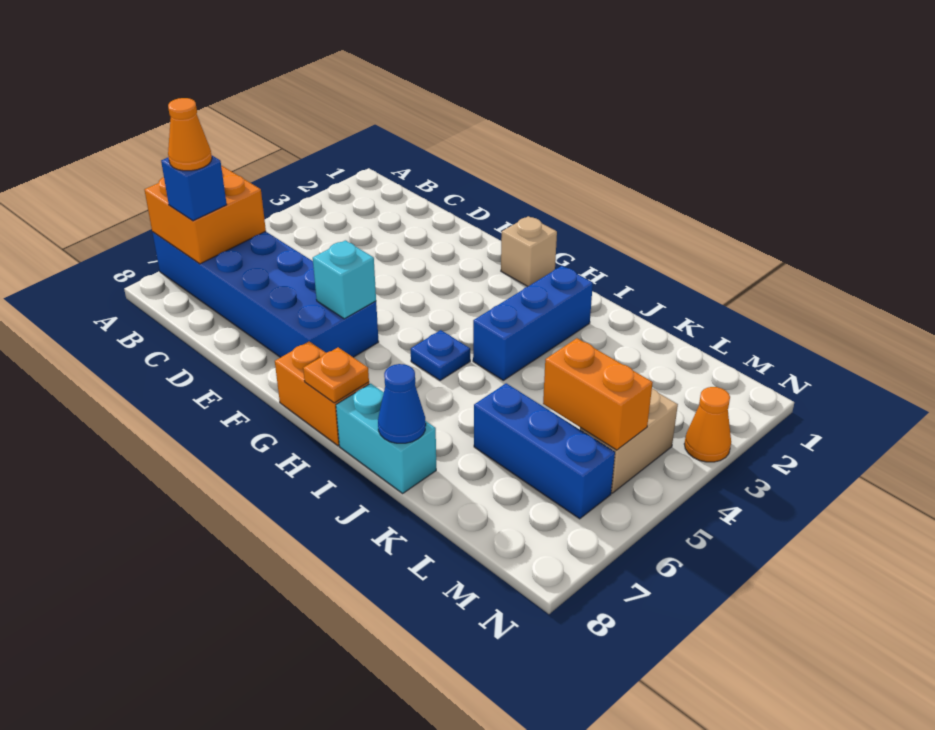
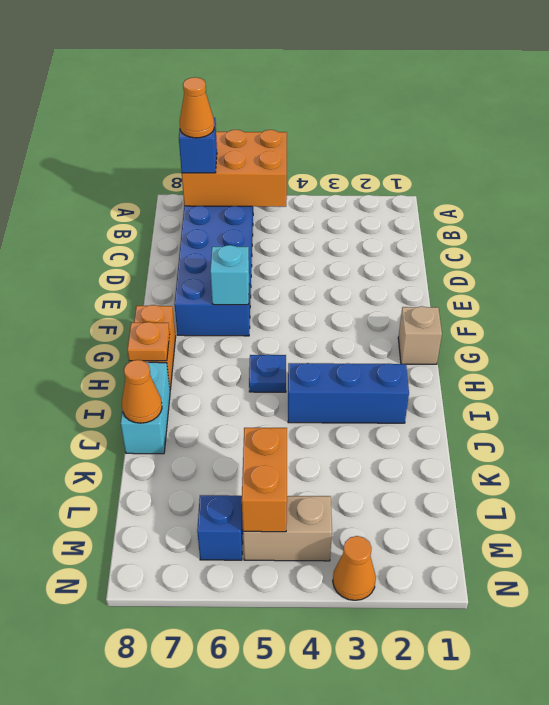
orange brick A6:B7 level 2 -> orange brick A5:B7 level 2
blue cone J8 level 2 -> orange cone J8 level 2
blue brick K6:M6 level 1 -> blue brick M6 level 1

